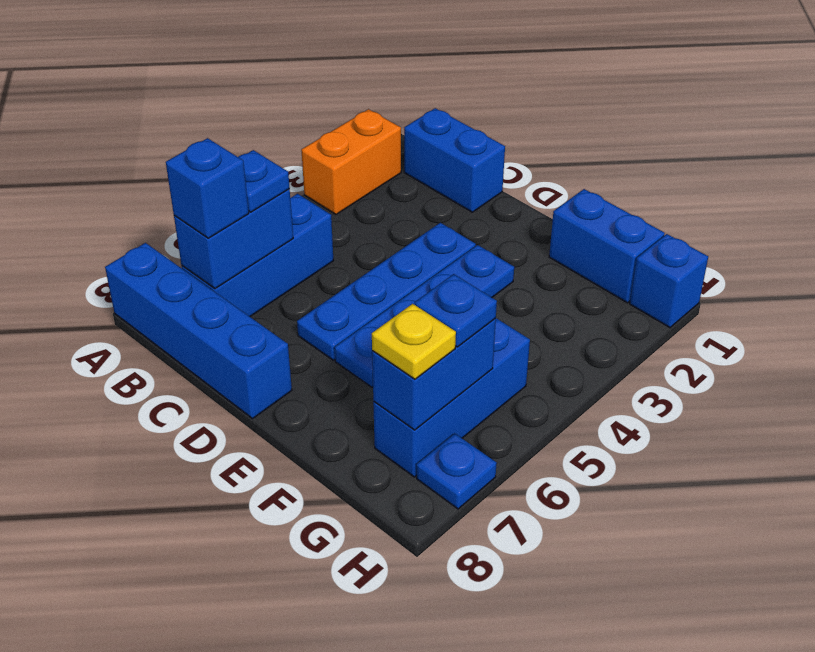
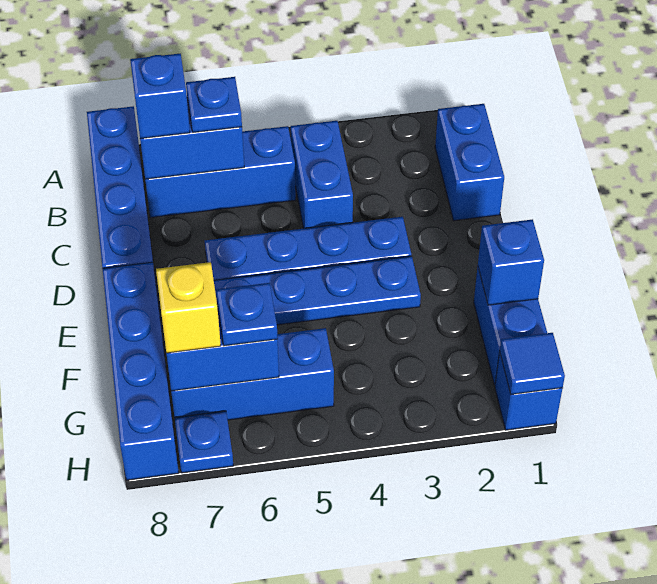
orange brick A2:A3 level 1 -> none
none -> blue brick B4:C4 level 1
none -> blue brick E8:H8 level 1
none -> blue brick F1 level 2
yellow plate G7 level 3 -> yellow brick G7 level 3
none -> blue tile H1 level 2

